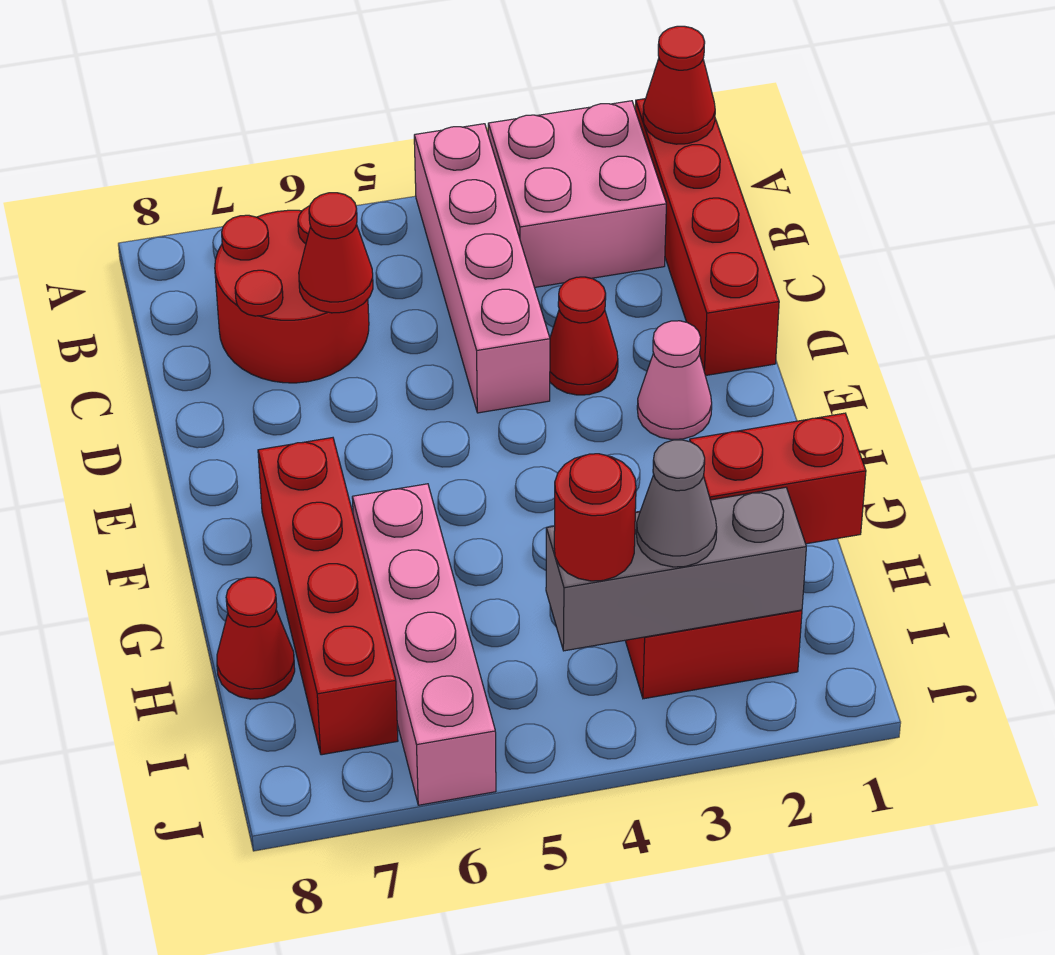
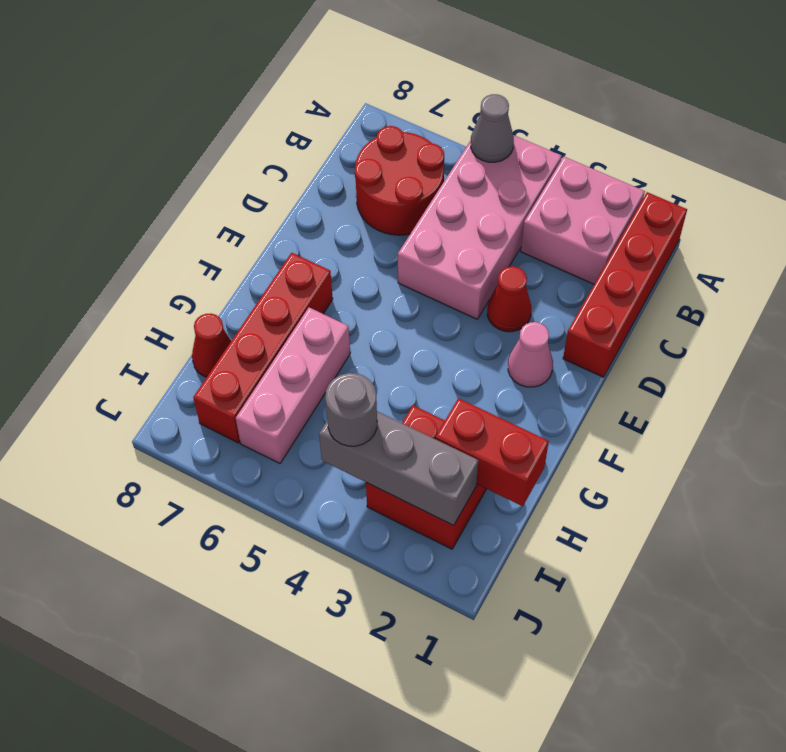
red cone A1 level 2 -> none
pink brick A4:D4 level 1 -> pink brick A4:D5 level 1
red cone C6 level 2 -> none
pink brick G6:J6 level 1 -> pink brick G6:I6 level 1
grey cone I3 level 3 -> grey cone A5 level 2
red round brick I4 level 3 -> grey round brick I4 level 3

